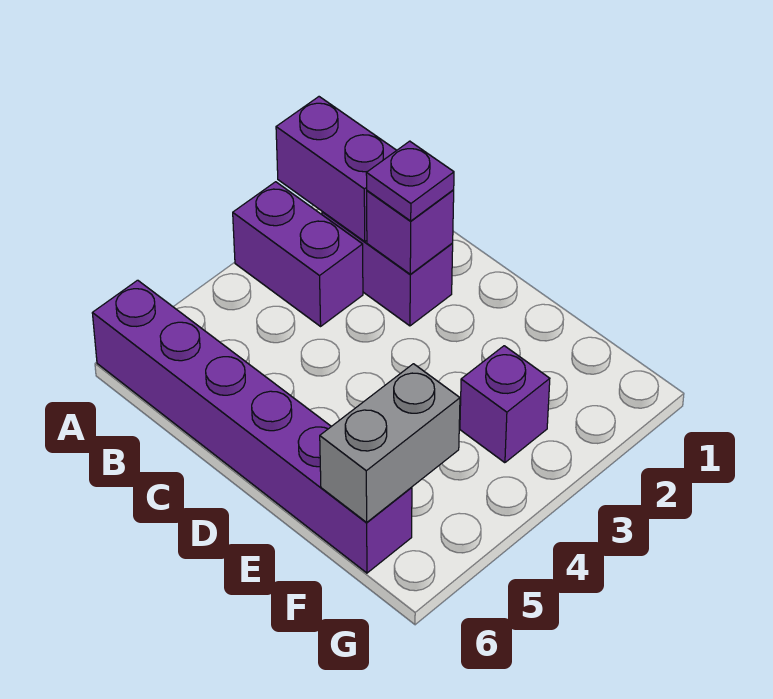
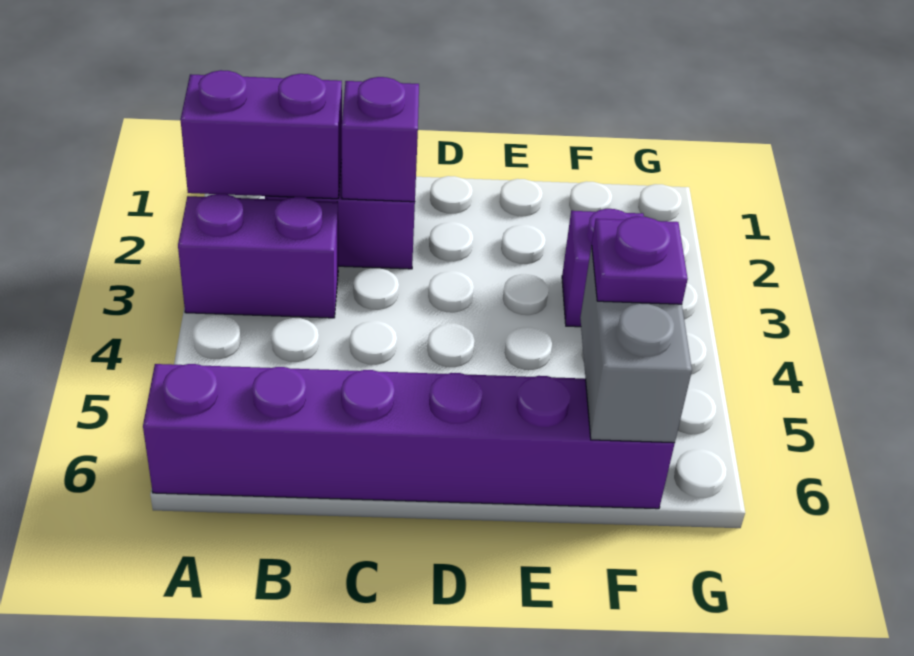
purple plate C2 level 3 -> purple plate F5 level 3

